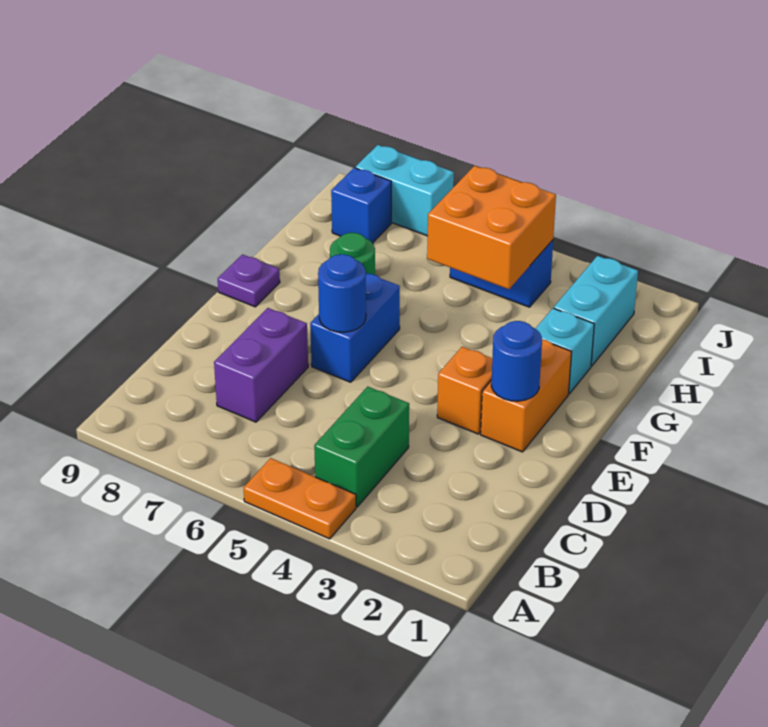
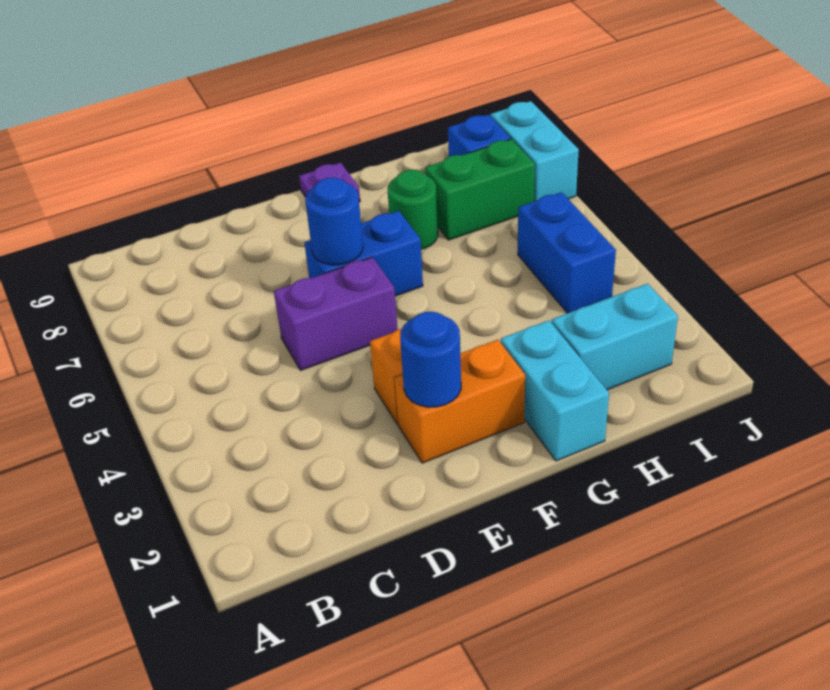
orange plate A4:A5 level 1 -> none
green brick B4:C4 level 1 -> green brick H7:I7 level 1
purple brick C7:D7 level 1 -> purple brick D5:E5 level 1
cyan brick G2 level 1 -> cyan brick G1:G2 level 1
orange brick H4:I5 level 2 -> none

